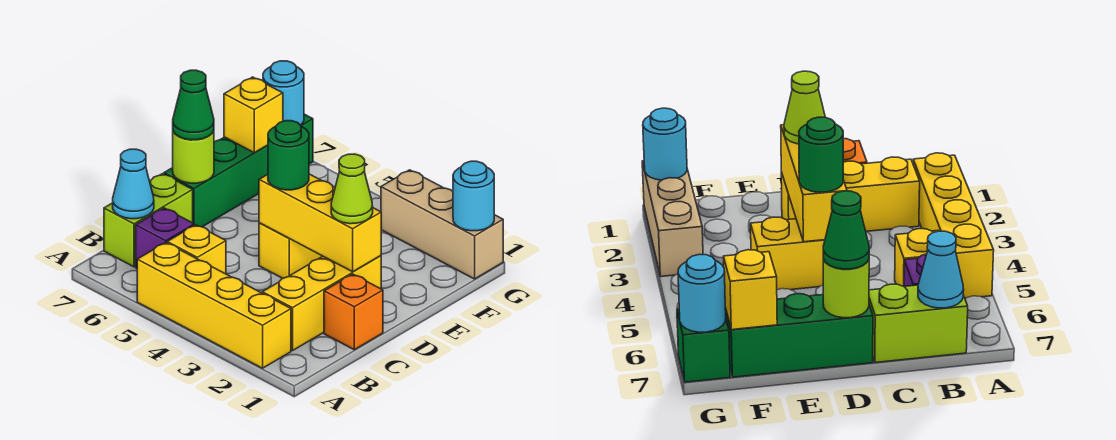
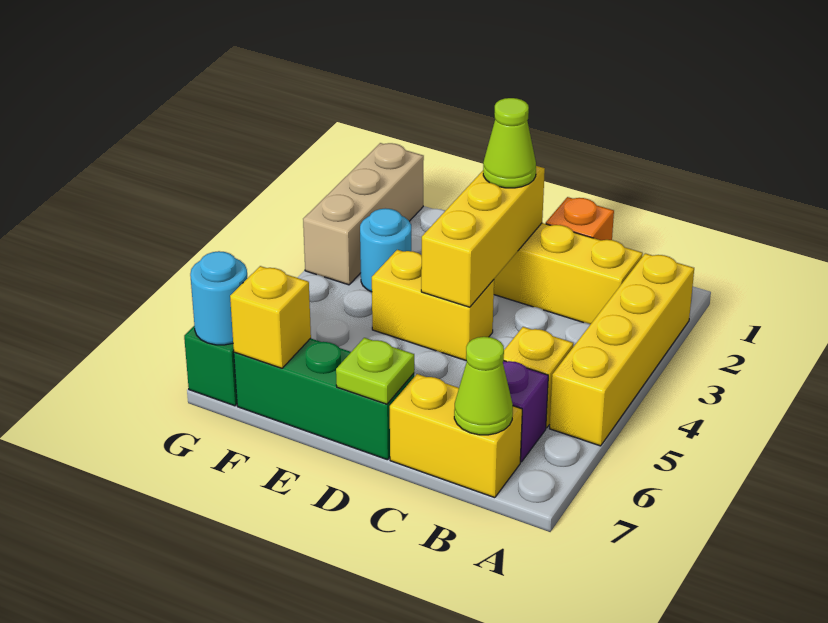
lime brick B7:C7 level 1 -> yellow brick B7:C7 level 1
cyan cone B7 level 2 -> lime cone B7 level 2
green round brick D4 level 3 -> none
lime round brick D7 level 2 -> lime plate D7 level 2
green cone D7 level 3 -> none
cyan round brick G1 level 2 -> cyan round brick F3 level 1

